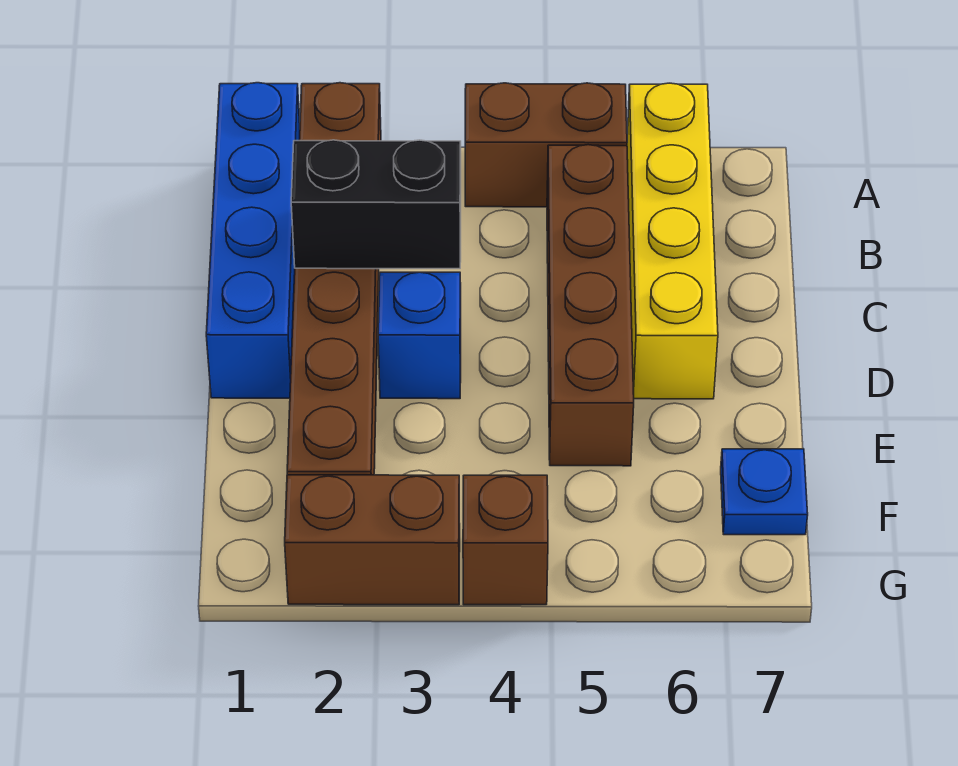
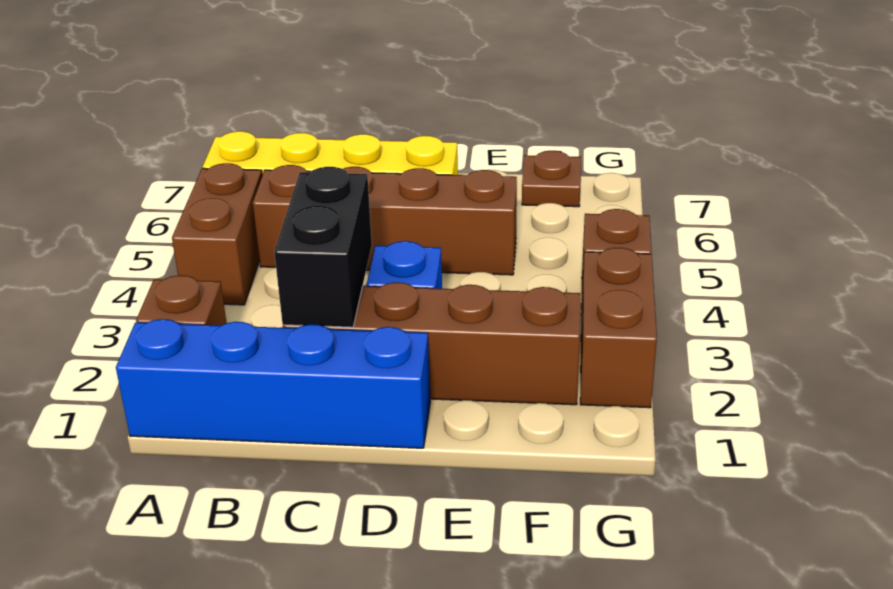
blue plate F7 level 1 -> brown plate F7 level 1

